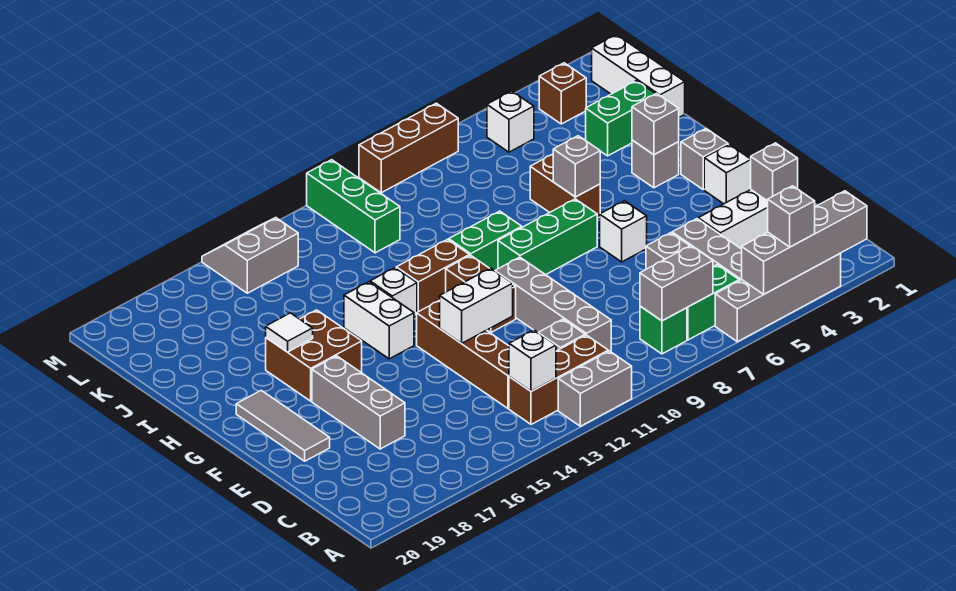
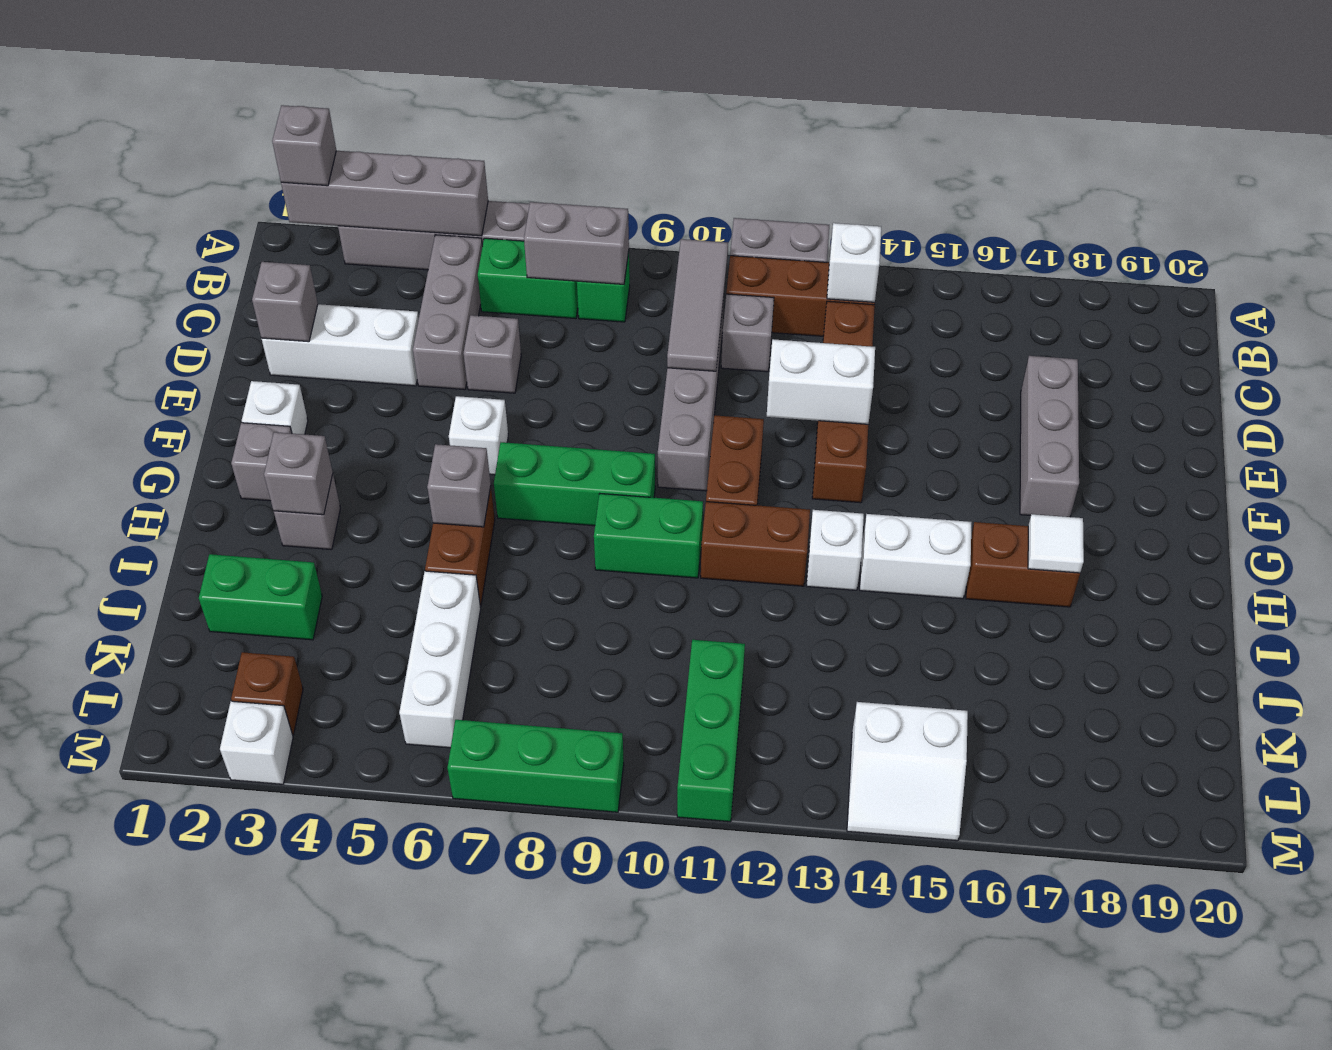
grey brick A4 level 3 -> grey brick A2 level 3
grey tile E19:G19 level 1 -> grey tile B10:D10 level 2
white brick G14:H14 level 1 -> white brick H14:H15 level 1
brown brick G16:H17 level 1 -> brown brick H16:H17 level 1
white brick J1:L1 level 1 -> white brick J6:L6 level 1
white brick L5 level 1 -> white brick M3 level 1
grey slope L14:M15 level 1 top L -> white slope L14:M15 level 1 top L
brown brick M7:M9 level 1 -> green brick M7:M9 level 1

